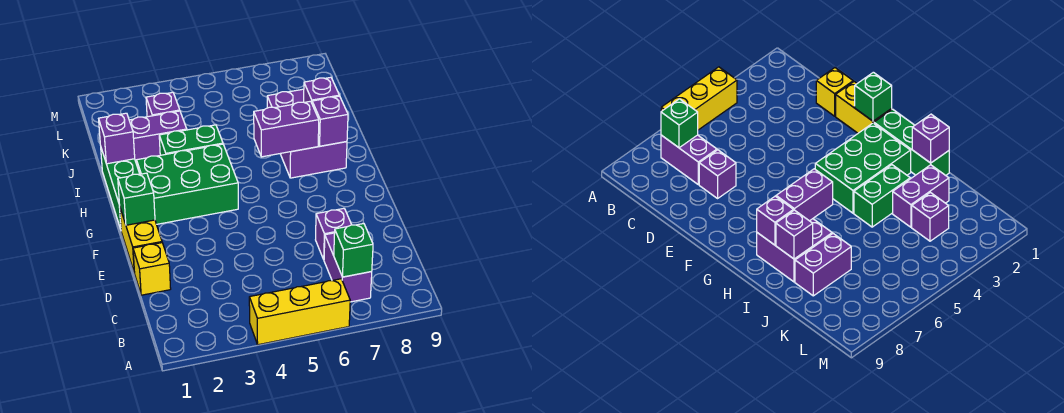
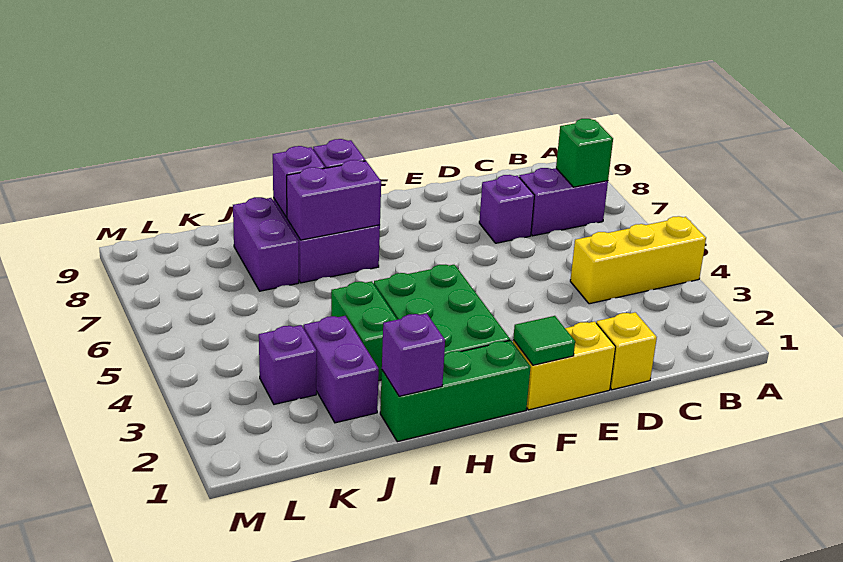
yellow brick A4:A6 level 1 -> yellow brick A4:C4 level 1
green brick F1 level 2 -> green tile F1 level 2
purple brick H6:H7 level 2 -> purple brick H7:I7 level 2

